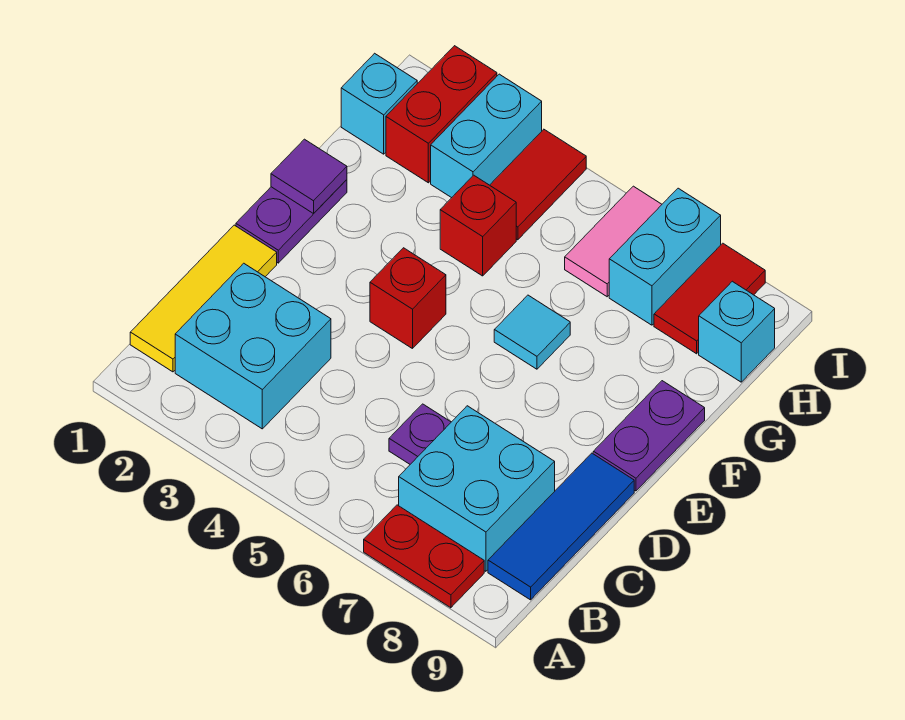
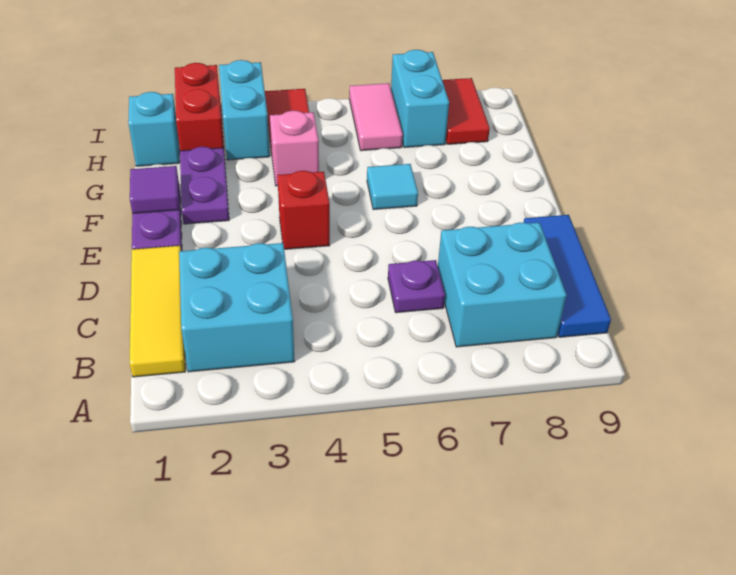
red plate A7:A8 level 1 -> none
purple plate E9:F9 level 1 -> purple plate F2:G2 level 1
red brick G4 level 1 -> pink brick G4 level 1
cyan brick H9 level 1 -> none

